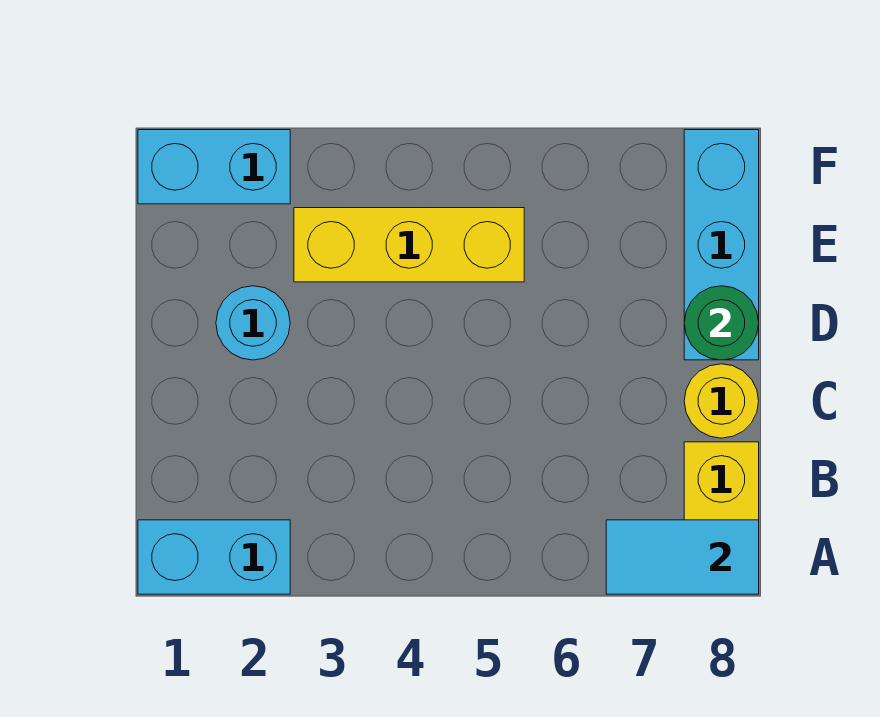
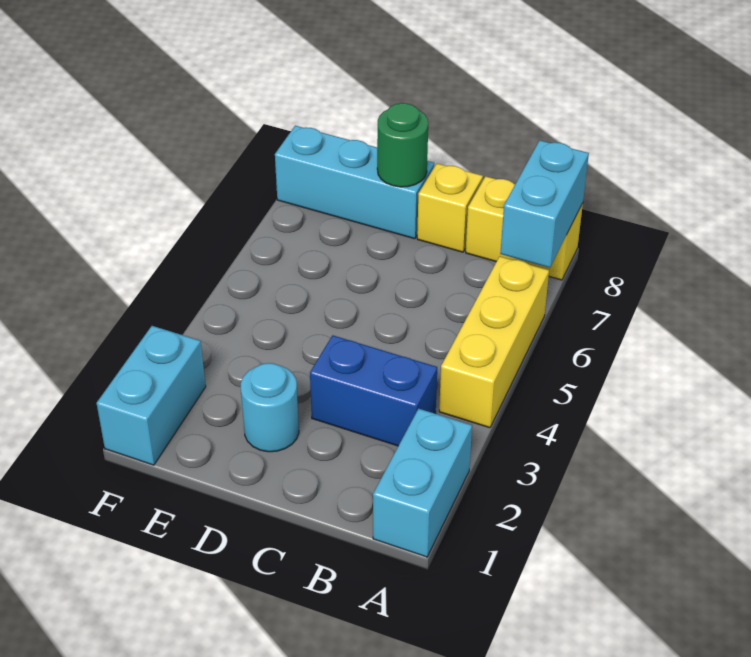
cyan tile A7:A8 level 2 -> cyan brick A7:A8 level 2
none -> blue brick B3:C3 level 1
yellow round brick C8 level 1 -> yellow brick C8 level 1
yellow brick E3:E5 level 1 -> yellow brick A4:A6 level 1

